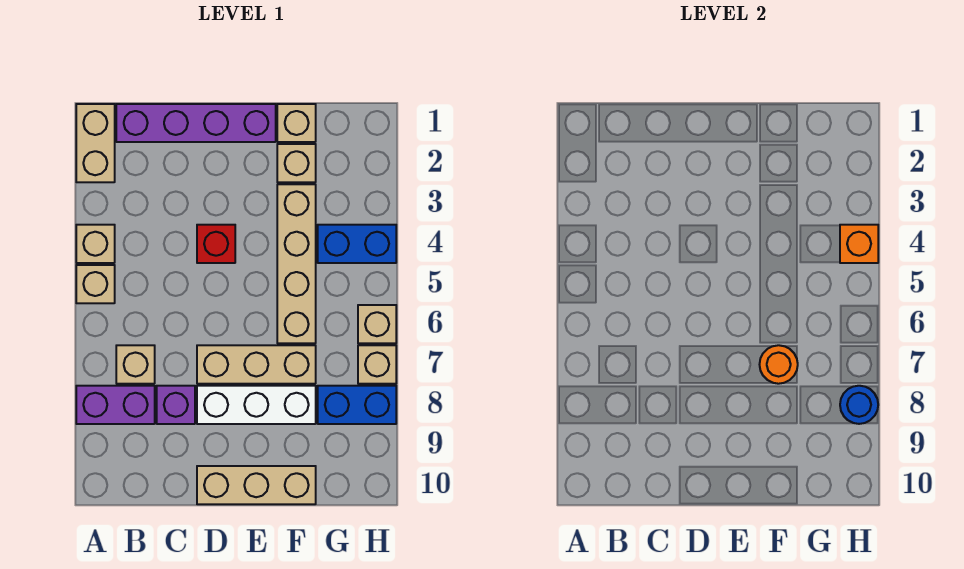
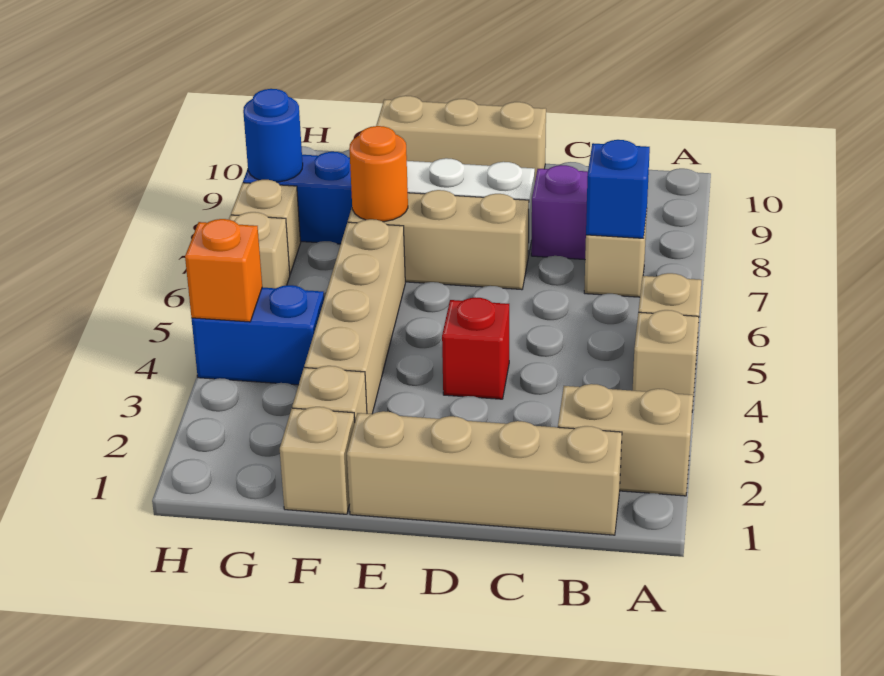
tan brick A1:A2 level 1 -> tan brick A2:B2 level 1
purple brick A8:B8 level 1 -> none
purple brick B1:E1 level 1 -> tan brick B1:E1 level 1
none -> blue brick B7 level 2

